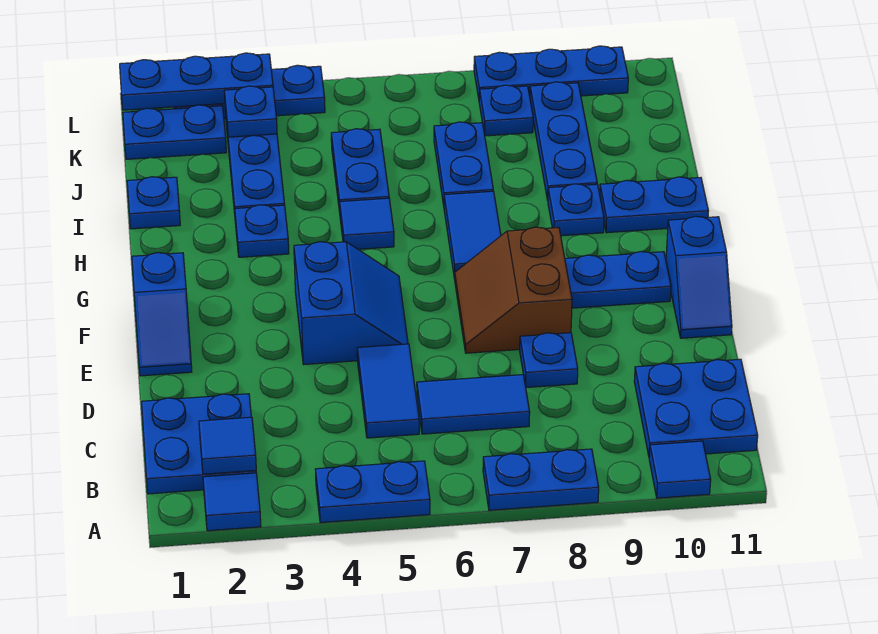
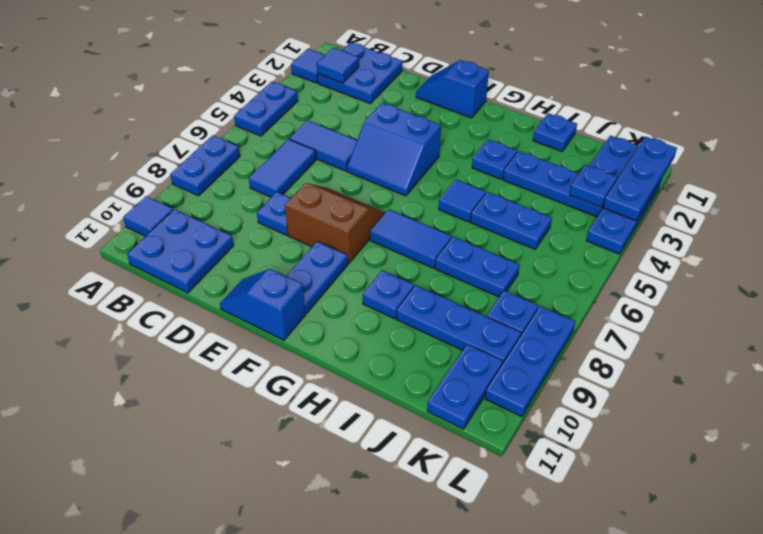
blue plate H10:H11 level 1 -> blue plate K10:K11 level 1

